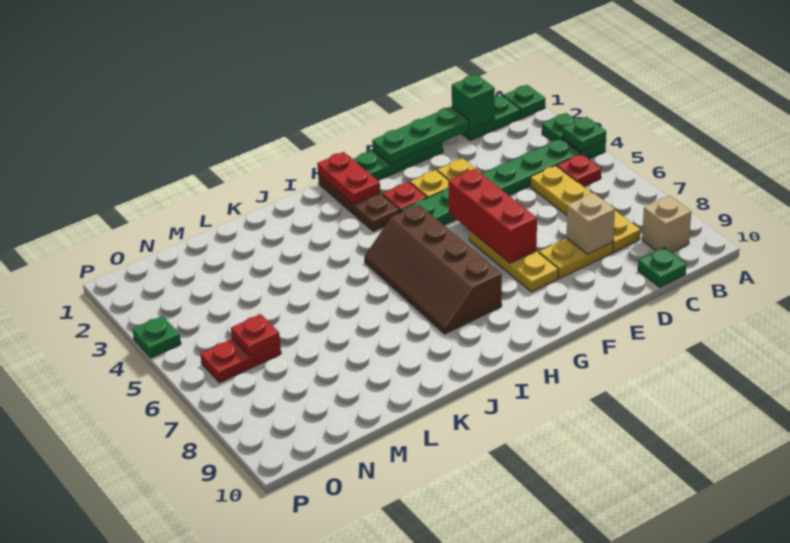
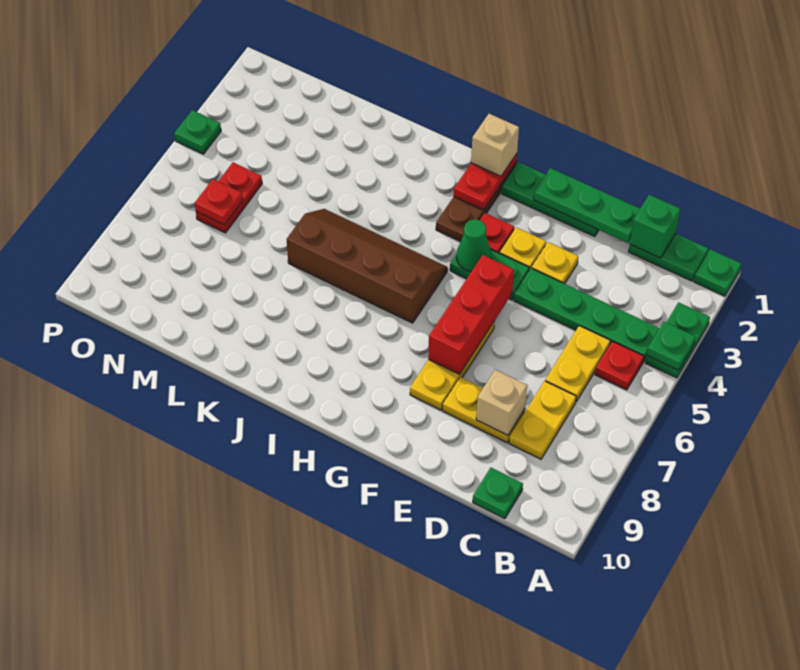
tan brick B9 level 1 -> tan brick H1 level 3
none -> green cone G4 level 2
brown slope H5:I8 level 1 top H -> brown slope H5:K6 level 1 top 6
red plate N6:O6 level 1 -> red plate N5:N6 level 1

